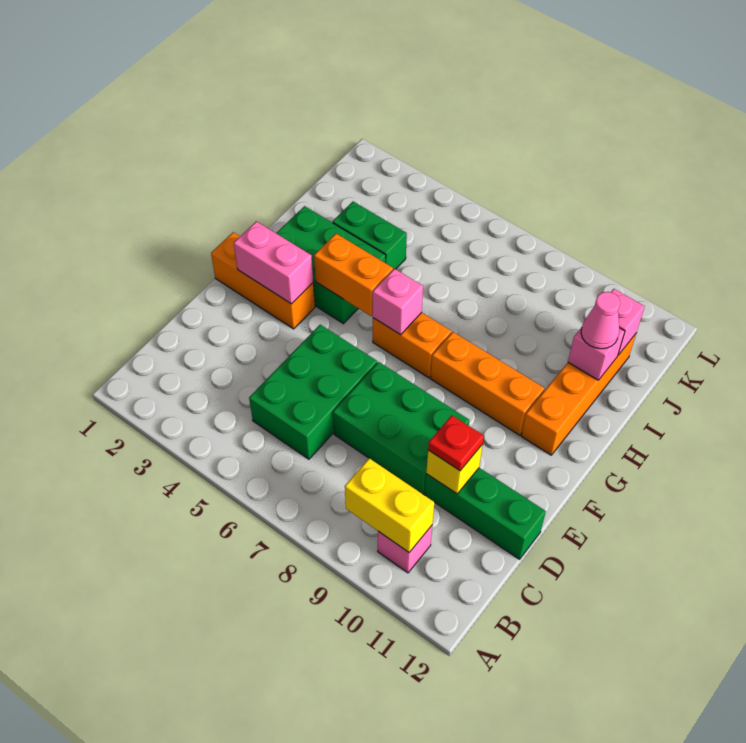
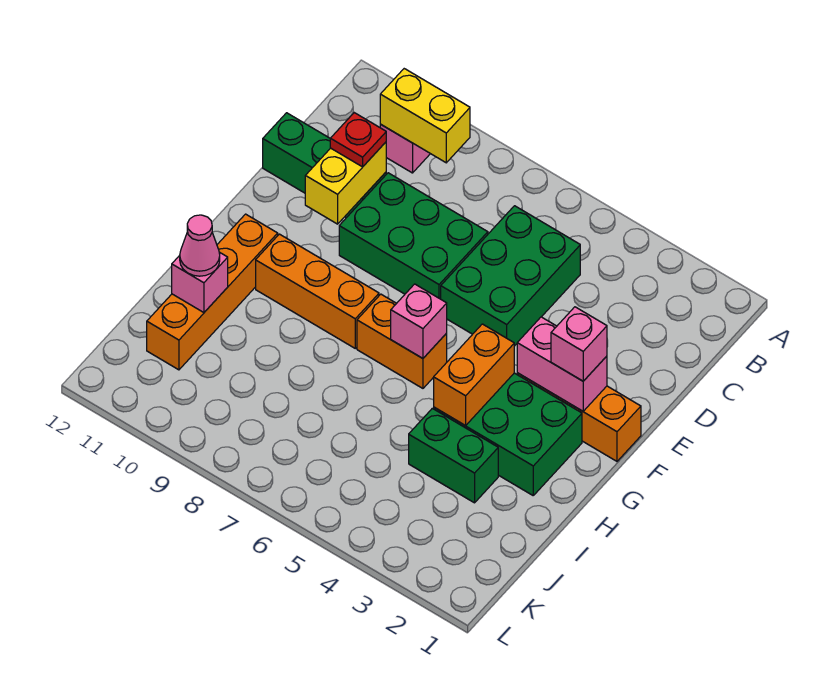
yellow brick D10 level 2 -> yellow brick D10:E10 level 2
orange brick G4:G5 level 2 -> orange brick G4:H4 level 2
pink brick J11 level 2 -> pink brick F2 level 3

